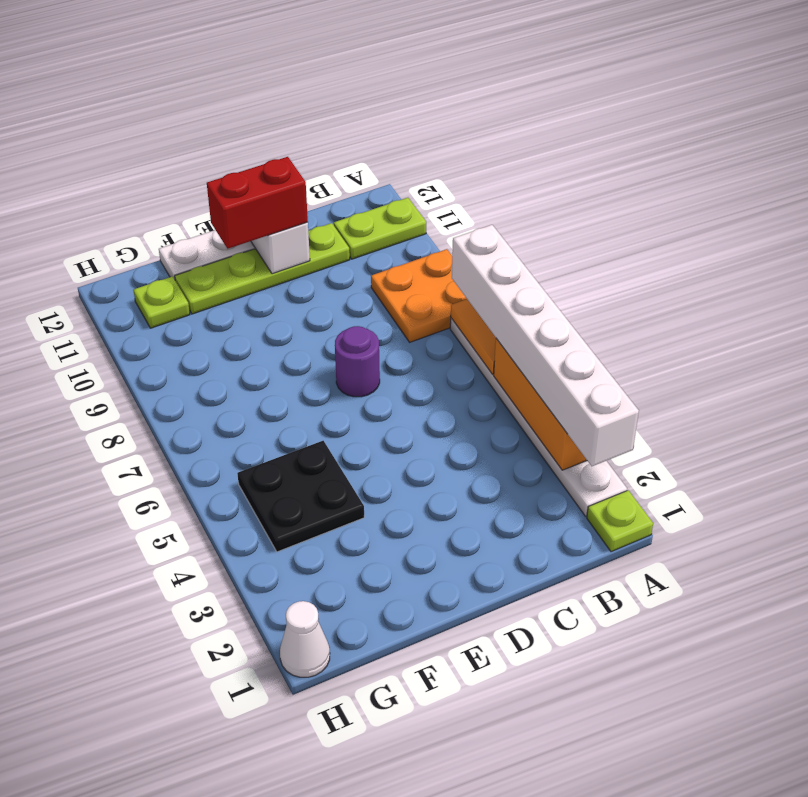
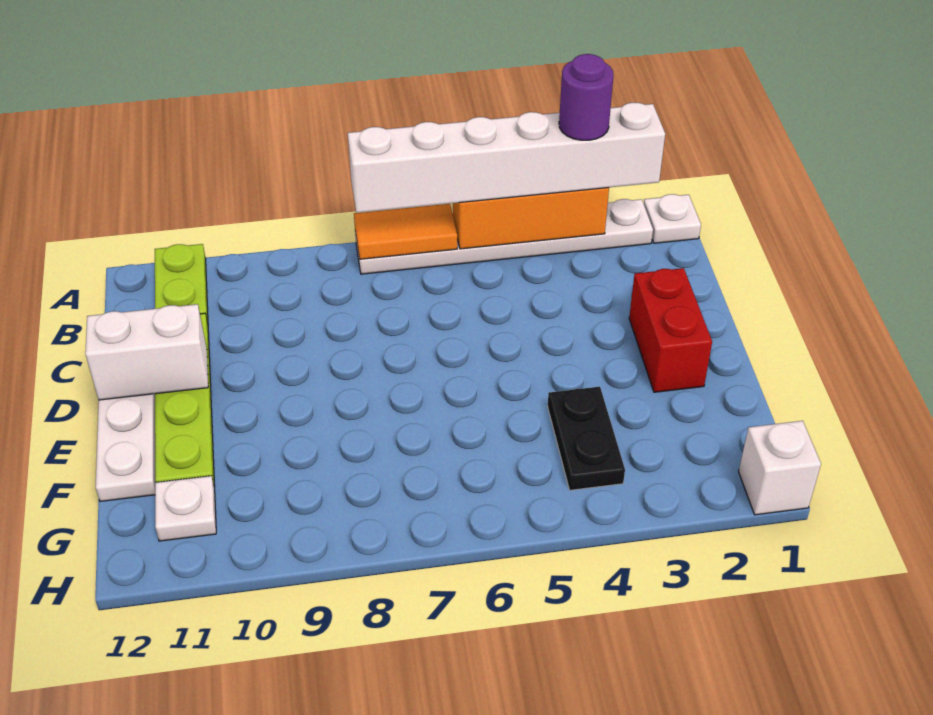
lime plate A1 level 1 -> white plate A1 level 1
orange plate A8:B9 level 1 -> none
purple round brick D7 level 1 -> purple round brick A3 level 4
red brick D11:E11 level 3 -> red brick D2:E2 level 1
black plate F4:G5 level 1 -> black plate F4:G4 level 1
lime plate G11 level 1 -> white plate G11 level 1
white cone H1 level 1 -> white brick H1 level 1

